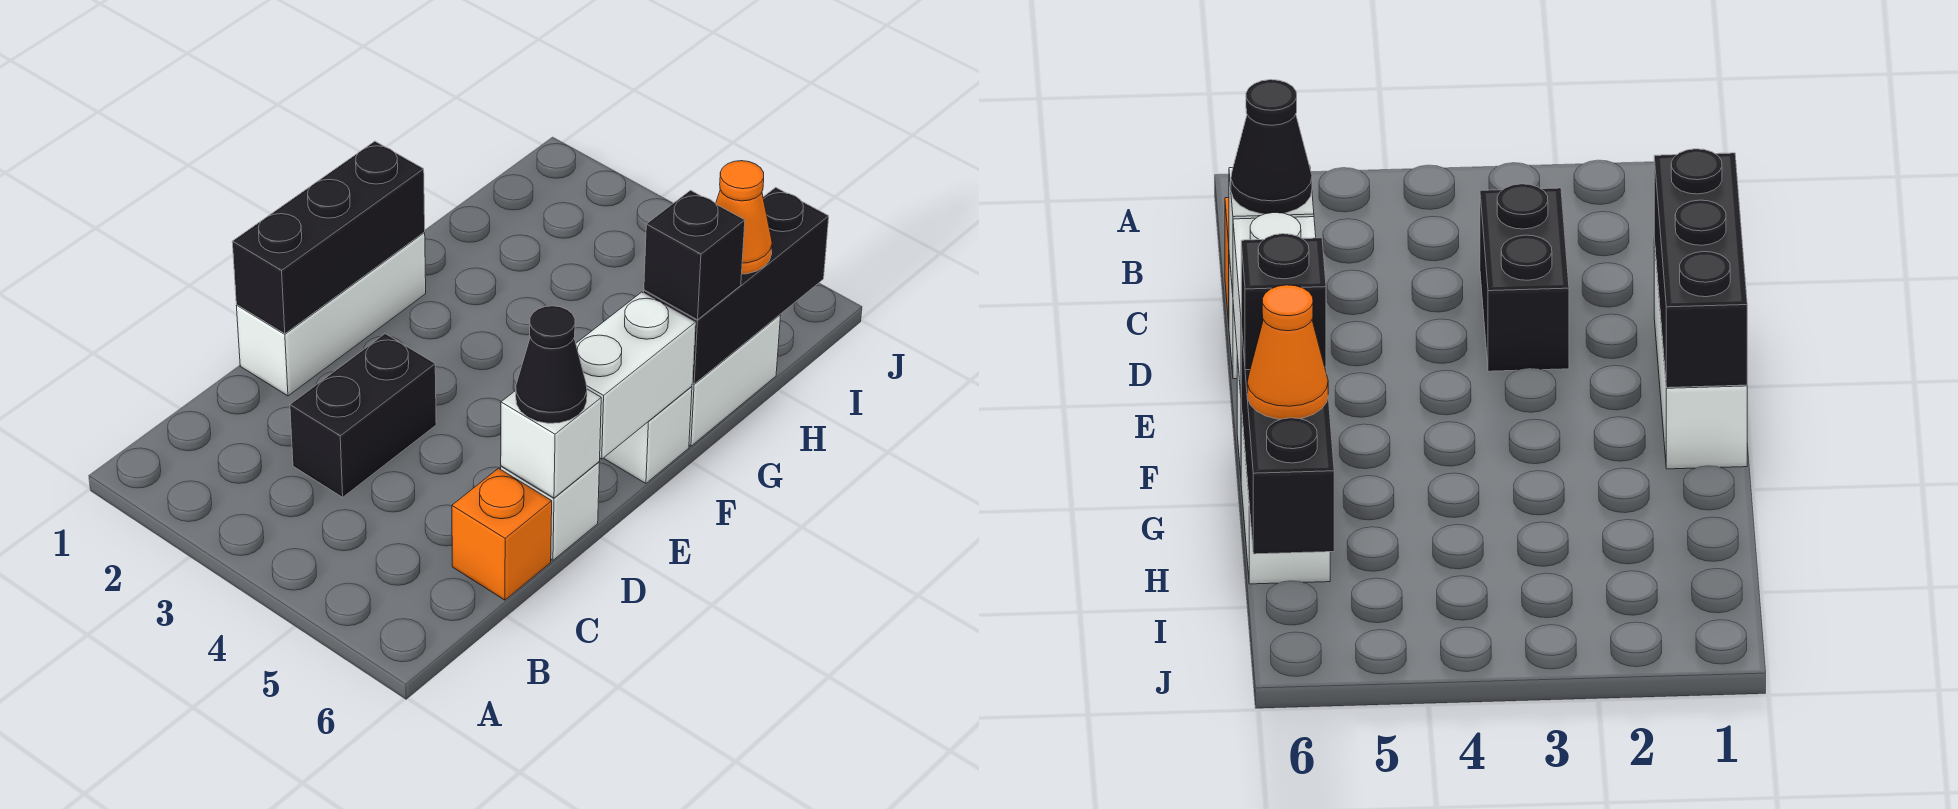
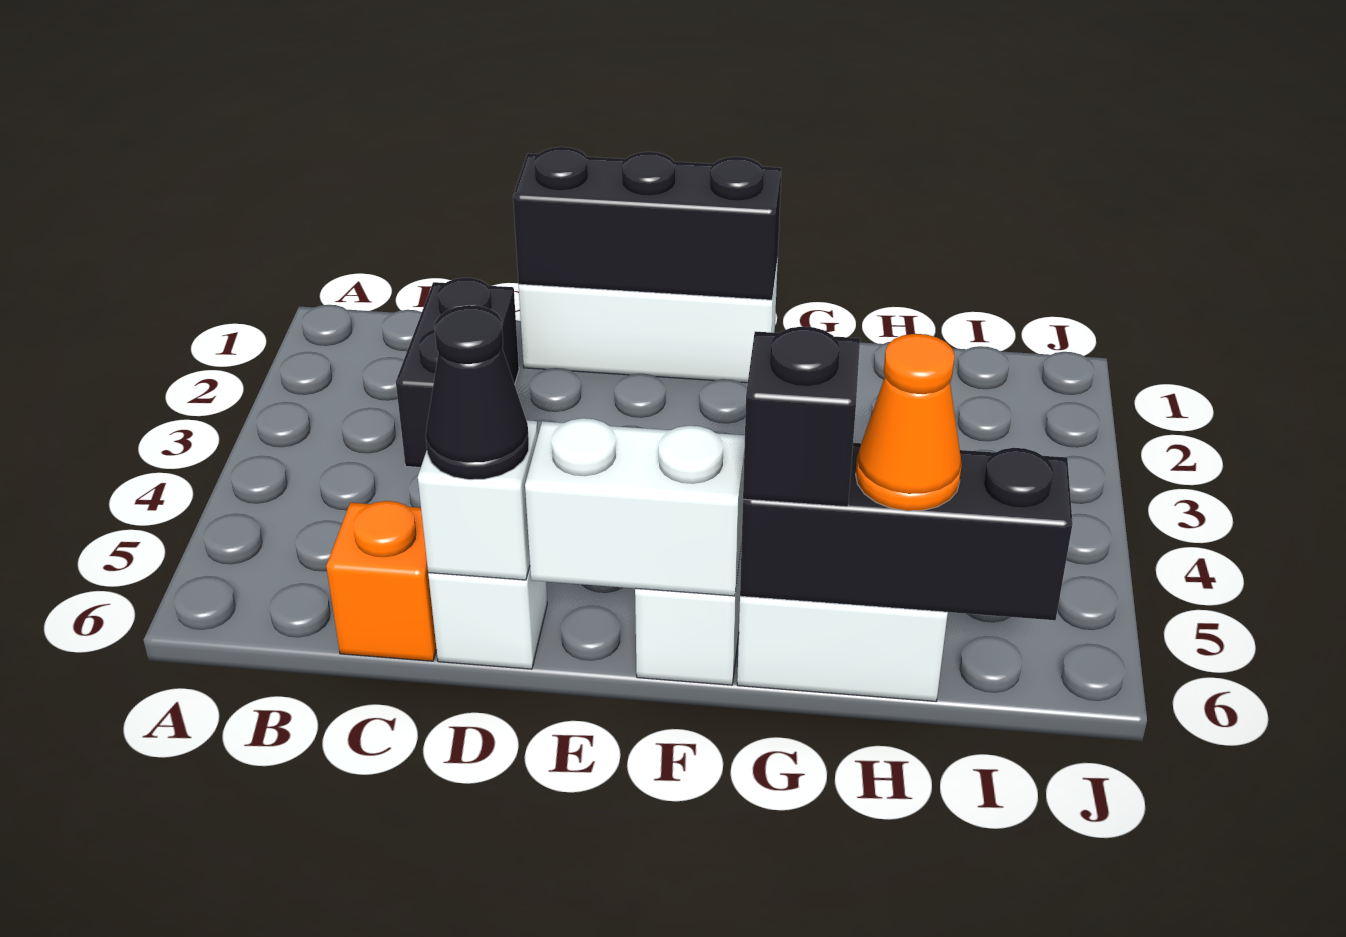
black brick C3:D3 level 1 -> black brick C2:C3 level 1

